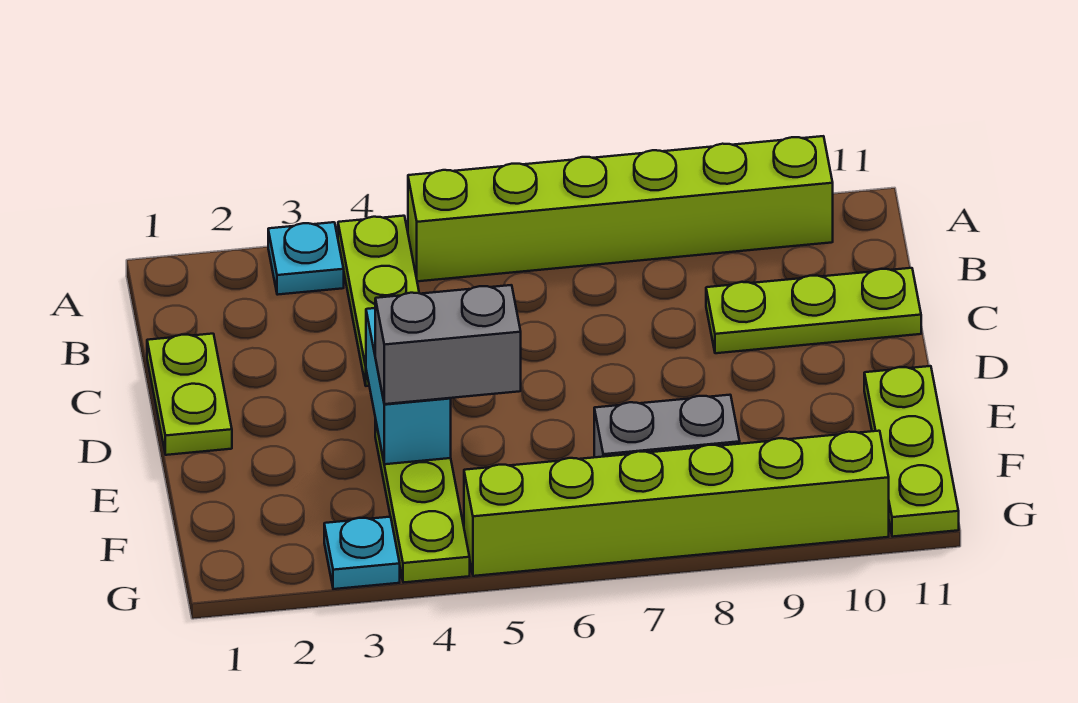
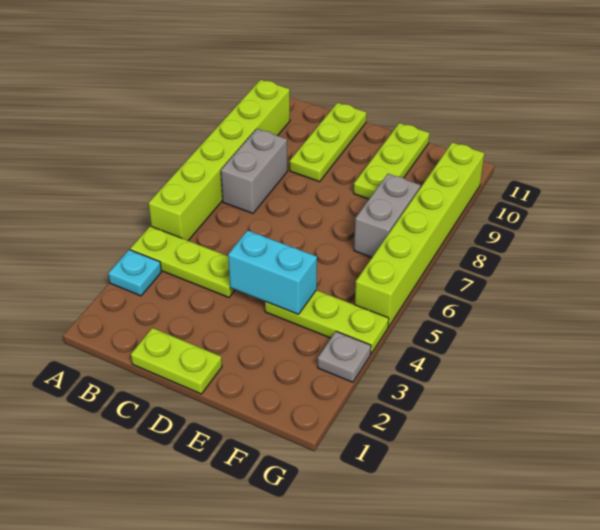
grey brick E4:E5 level 3 -> grey brick B7:B8 level 1
lime plate E11:G11 level 1 -> lime plate E9:E11 level 1
cyan plate G3 level 1 -> grey plate G3 level 1

